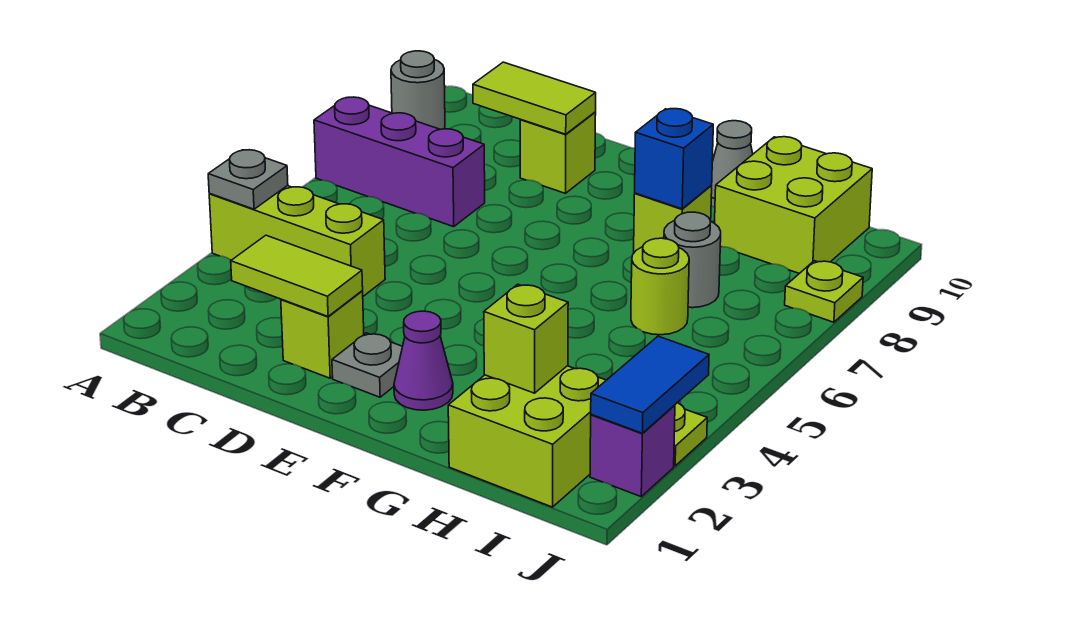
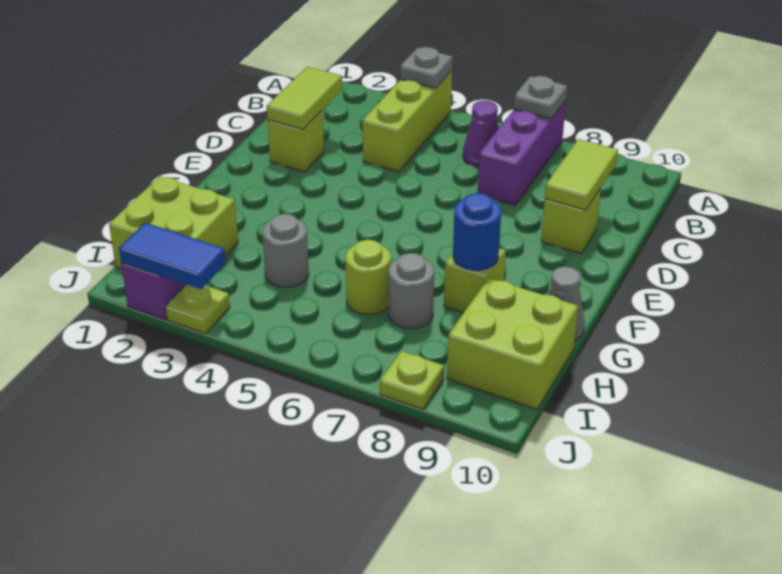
grey round brick A9 level 1 -> grey round brick H4 level 1
grey plate E2 level 1 -> grey plate A7 level 2
purple cone F2 level 1 -> purple cone B6 level 1
blue brick G8 level 2 -> blue round brick G8 level 2
lime brick H2 level 2 -> none

